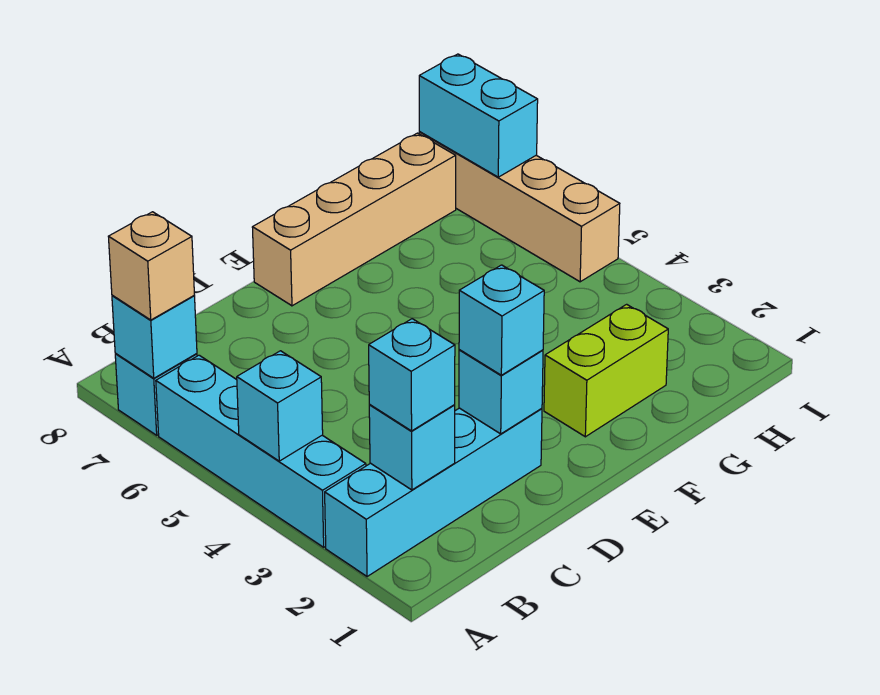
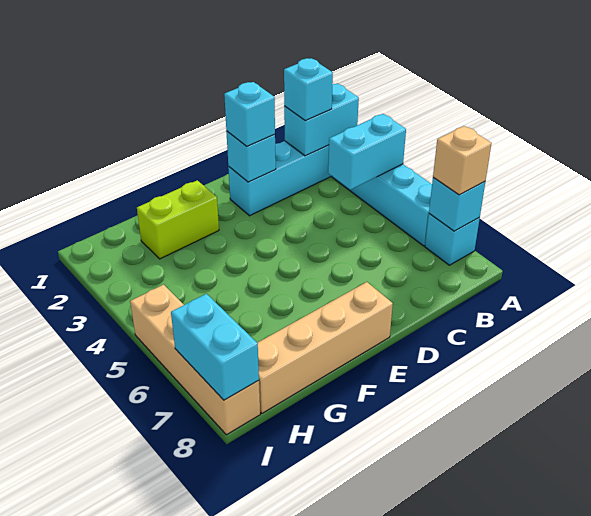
cyan brick A4 level 2 -> cyan brick A4:B4 level 2
cyan brick B2 level 2 -> cyan brick A2:B2 level 2

